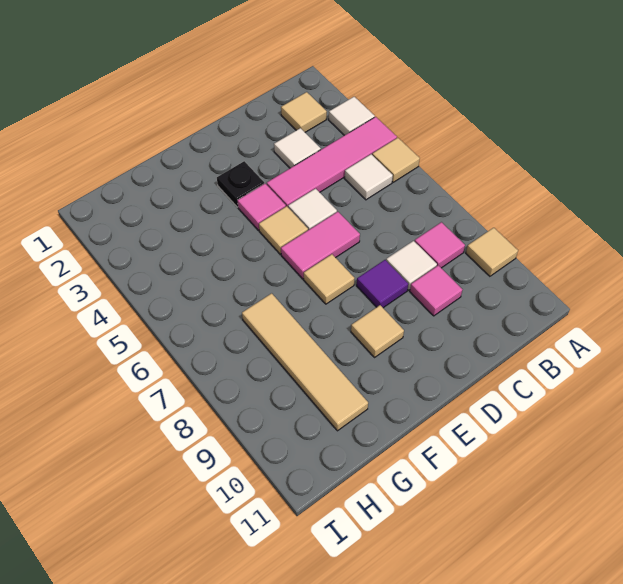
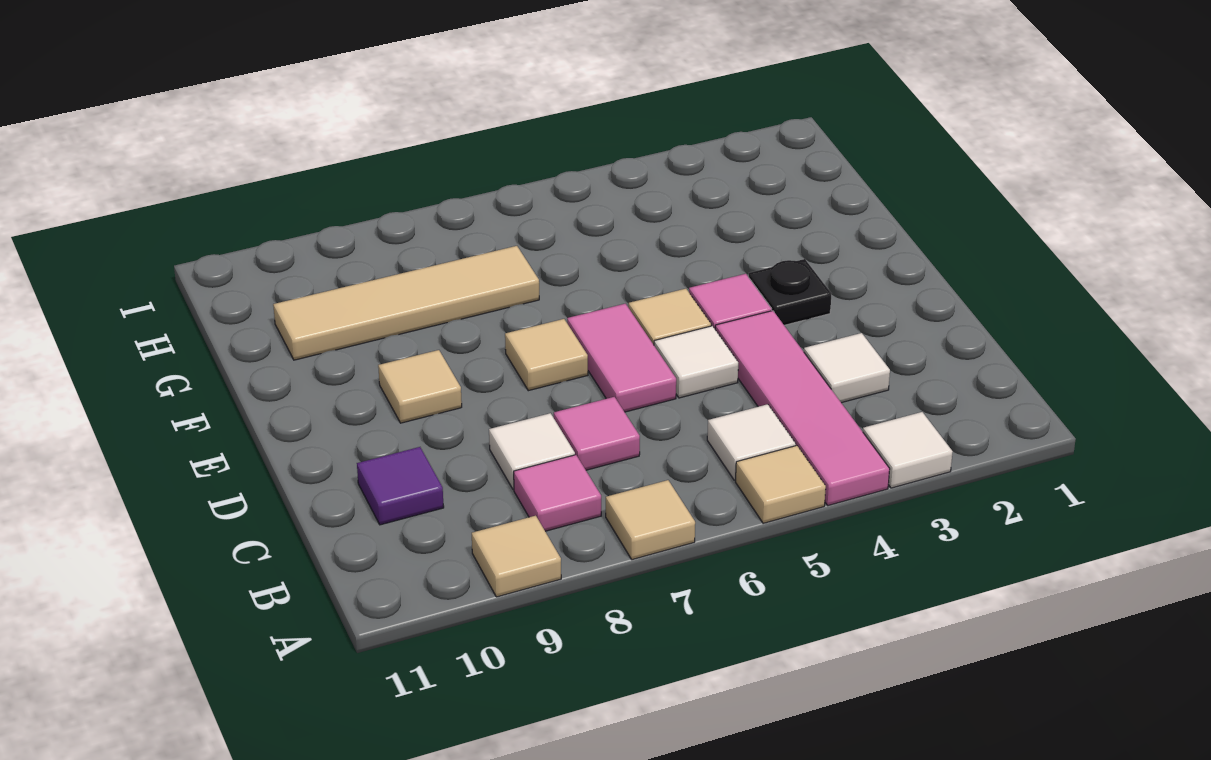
tan tile B2 level 1 -> tan tile A7 level 1
pink tile C9 level 1 -> pink tile C7 level 1
purple tile D8 level 1 -> purple tile C10 level 1

